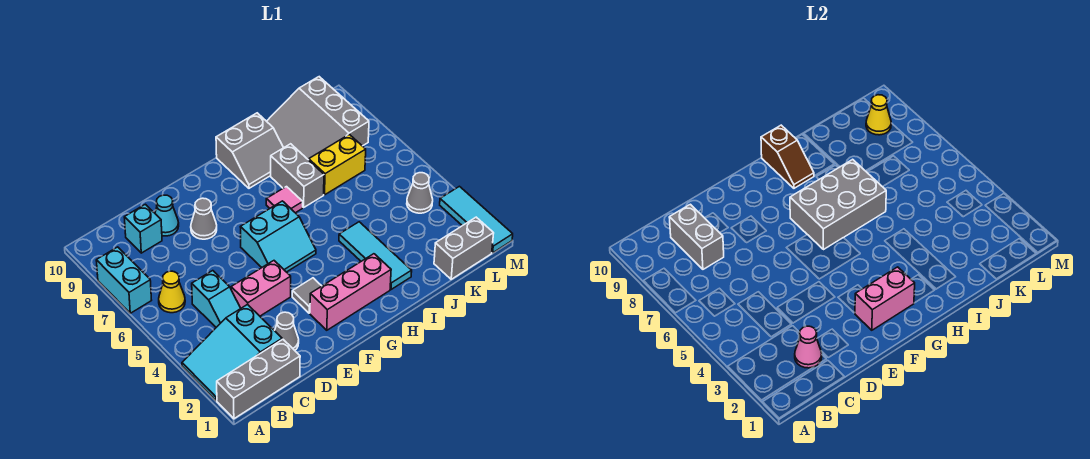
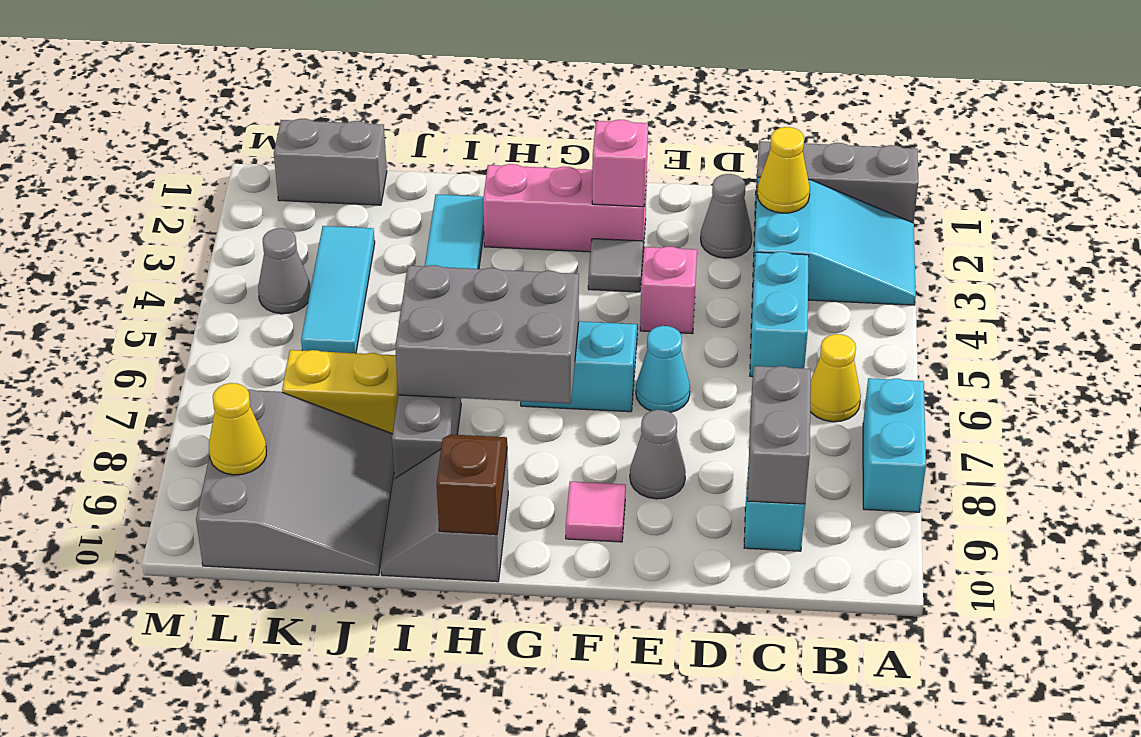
pink cone C2 level 2 -> yellow cone C2 level 2
cyan slope C4:C5 level 1 top 5 -> cyan brick C4:C5 level 1
pink brick D4:E4 level 1 -> pink brick E4 level 1
cyan cone D9 level 1 -> cyan cone E6 level 1
pink brick F2:G2 level 2 -> pink brick F2 level 2
pink tile H7 level 1 -> pink tile F9 level 1
grey slope H9:I10 level 1 top 10 -> grey slope H9:I10 level 1 top H
cyan tile M1:M3 level 1 -> cyan tile K3:K5 level 1

